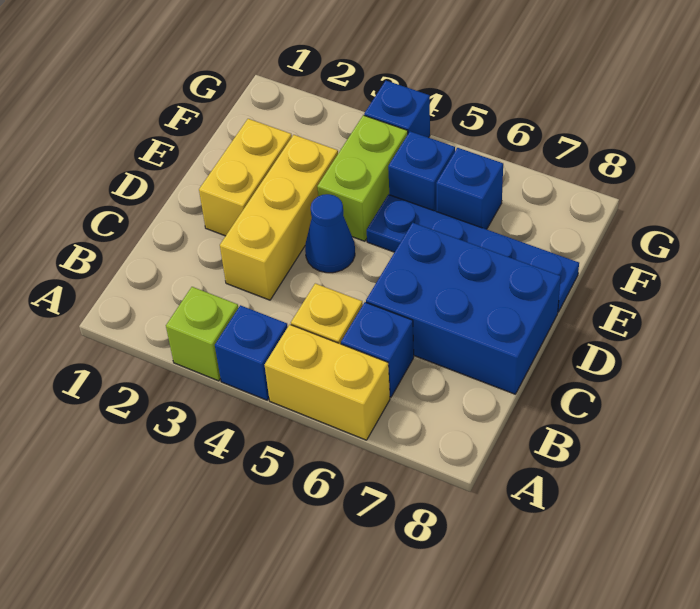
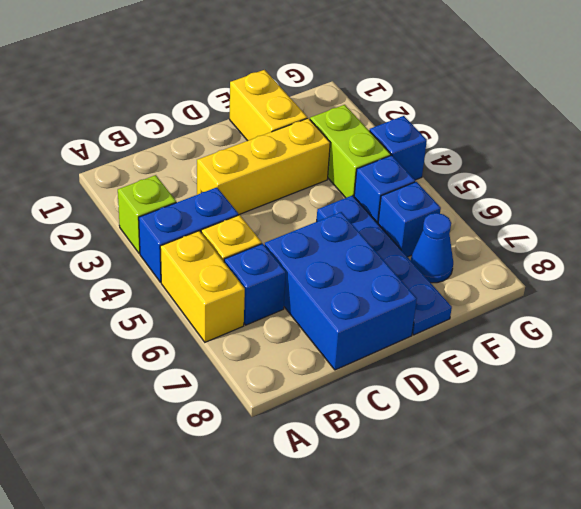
blue brick A4 level 1 -> blue brick A4:B4 level 1
yellow brick D2:E2 level 1 -> yellow brick E1:E2 level 1
blue cone D4 level 1 -> blue cone F7 level 1
lime brick E4:F4 level 1 -> lime brick F3:F4 level 1

